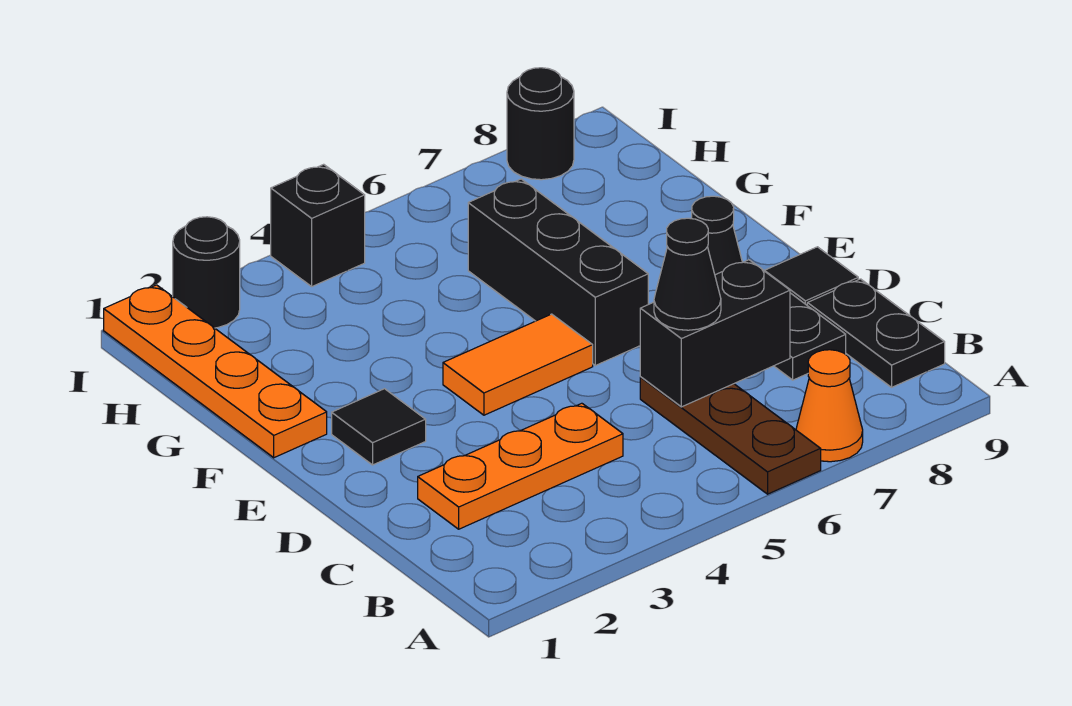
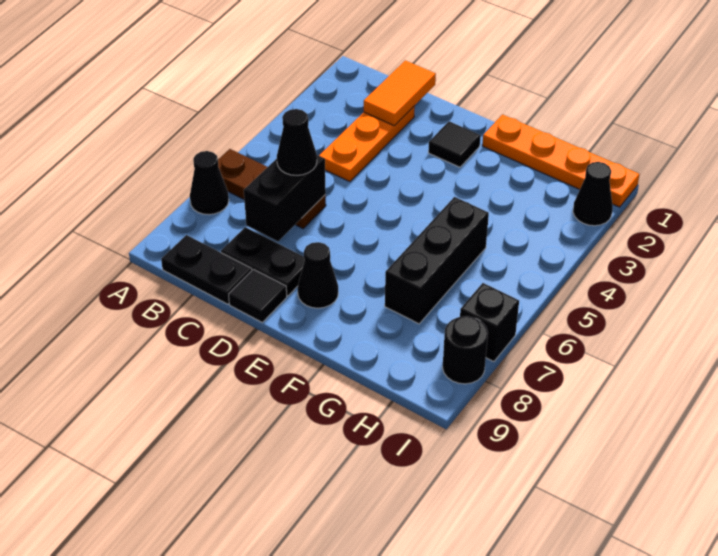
orange cone A7 level 1 -> black cone A7 level 1
orange tile E4:E5 level 1 -> orange tile C1:C2 level 2
black brick E6:G6 level 1 -> black brick G5:G7 level 1
black round brick I2 level 1 -> black cone I2 level 1
black brick I4 level 1 -> black brick I7 level 1

